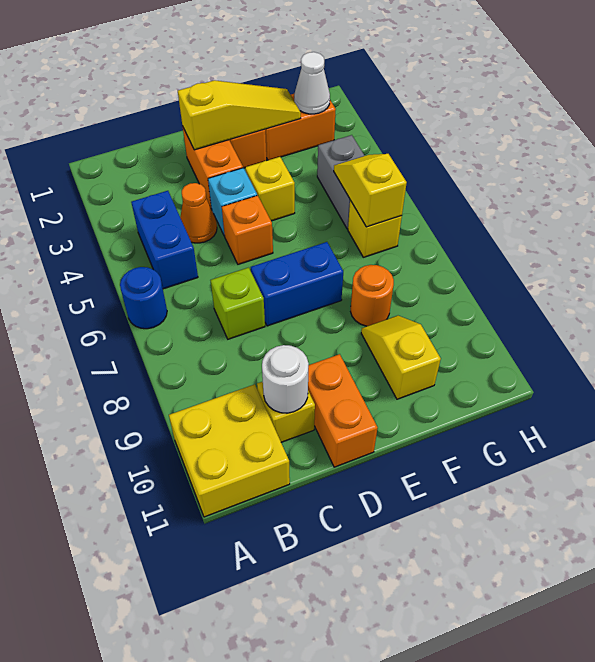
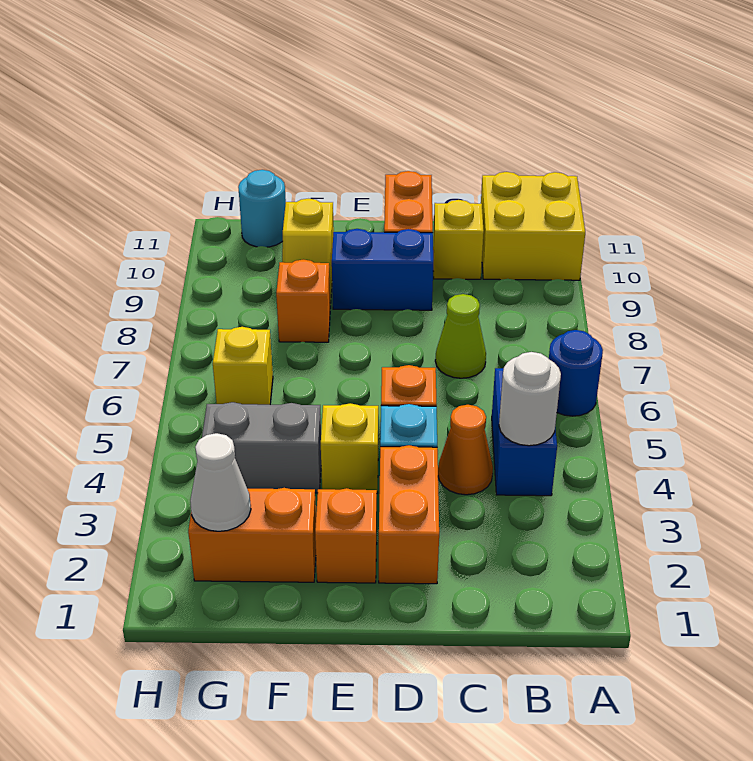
lime brick C7 level 1 -> lime cone C7 level 1
white round brick C10 level 2 -> white round brick B4 level 2
yellow slope D2:F2 level 2 top D -> none
blue brick D7:E7 level 1 -> blue brick D9:E9 level 1
orange round brick F8 level 1 -> orange brick F8 level 1
grey brick G4:G5 level 1 -> grey brick F4:G4 level 1
yellow slope G5:G6 level 2 top 6 -> none
none -> cyan round brick G11 level 1

